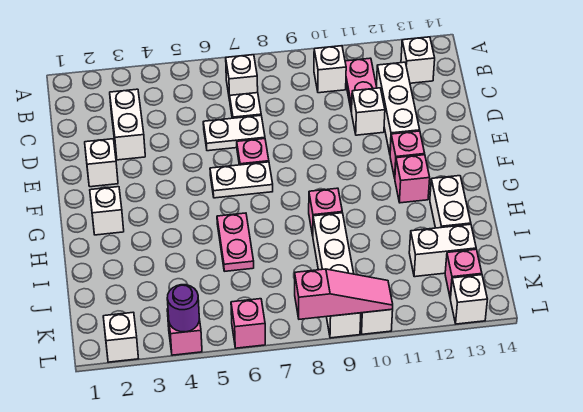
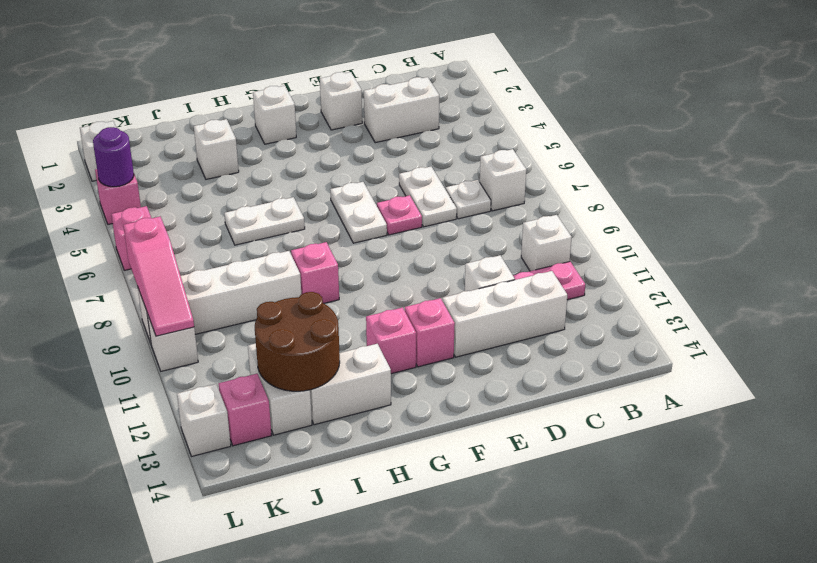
white brick B13 level 1 -> white brick I3 level 1
pink plate H6:I6 level 1 -> white plate H6:I6 level 1
none -> brown round brick I12:J13 level 2

